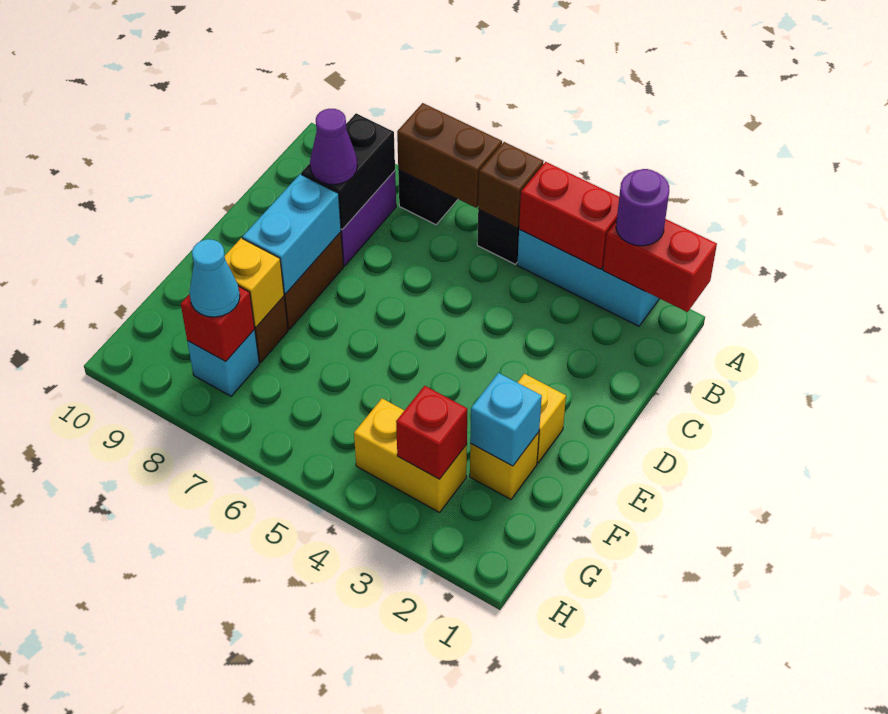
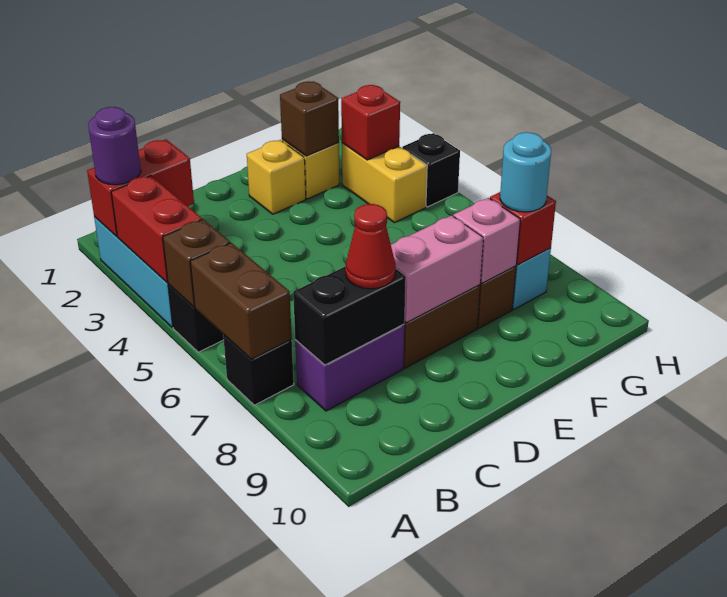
red brick A1:A2 level 2 -> red brick A2:B2 level 2
purple cone C8 level 3 -> red cone C8 level 3
cyan brick D8:E8 level 2 -> pink brick D8:E8 level 2
cyan brick F2 level 2 -> brown brick F2 level 2
yellow brick F8 level 2 -> pink brick F8 level 2
cyan cone G8 level 3 -> cyan round brick G8 level 3
none -> black brick H4 level 1

